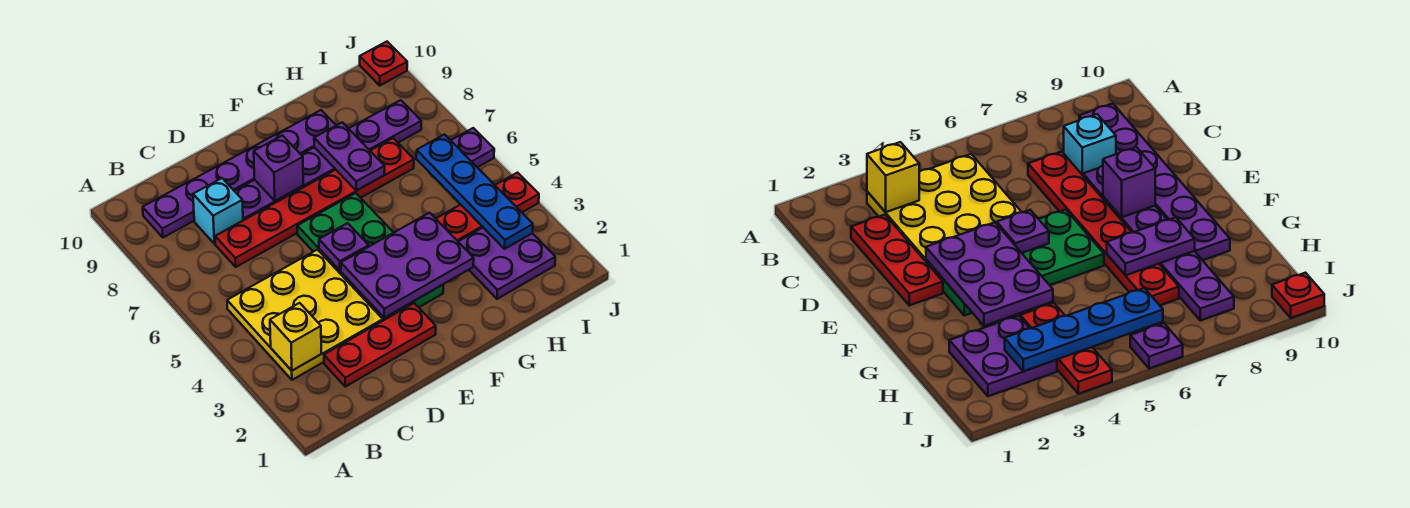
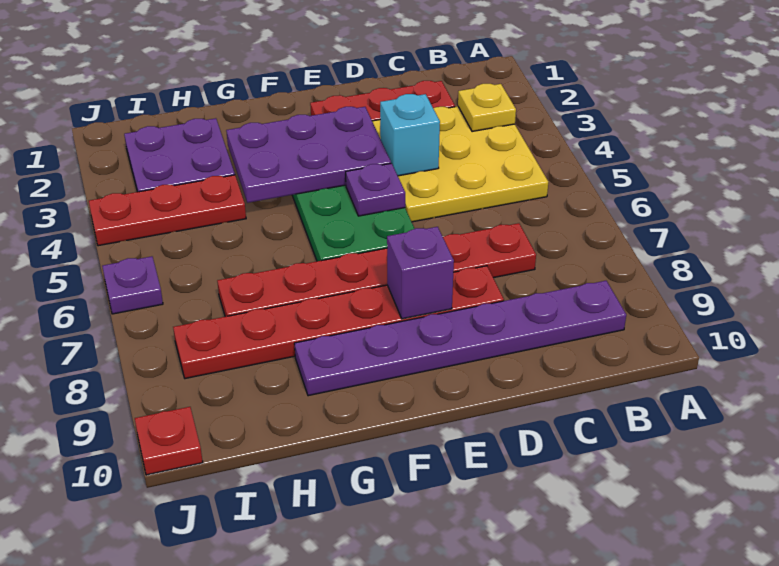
yellow brick B3 level 2 -> yellow plate B3 level 2
cyan brick C8 level 1 -> cyan brick D4 level 2
purple plate D8:I8 level 1 -> red plate D8:I8 level 1
purple plate G7:G8 level 2 -> none
blue plate I3:I6 level 2 -> none

